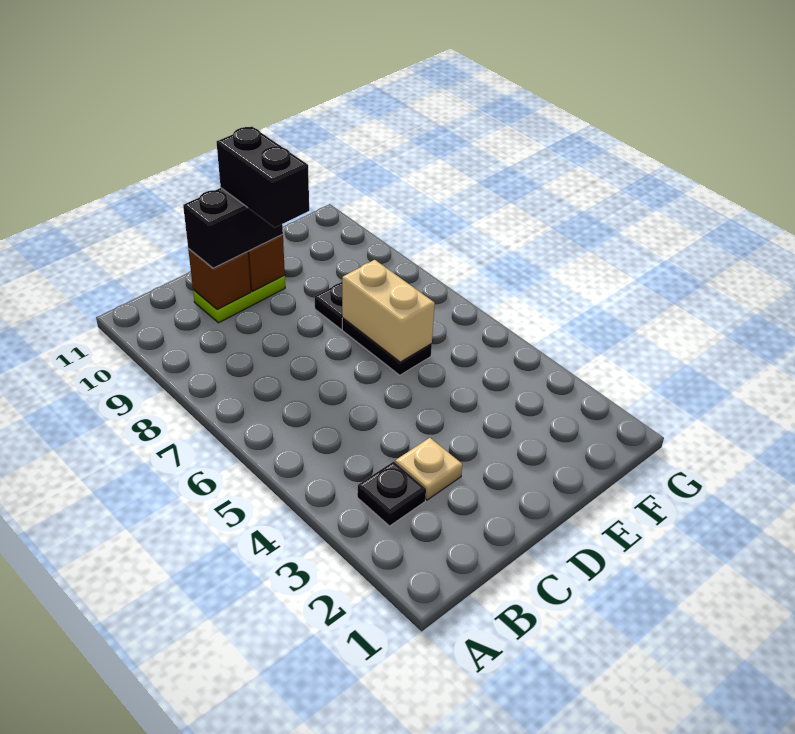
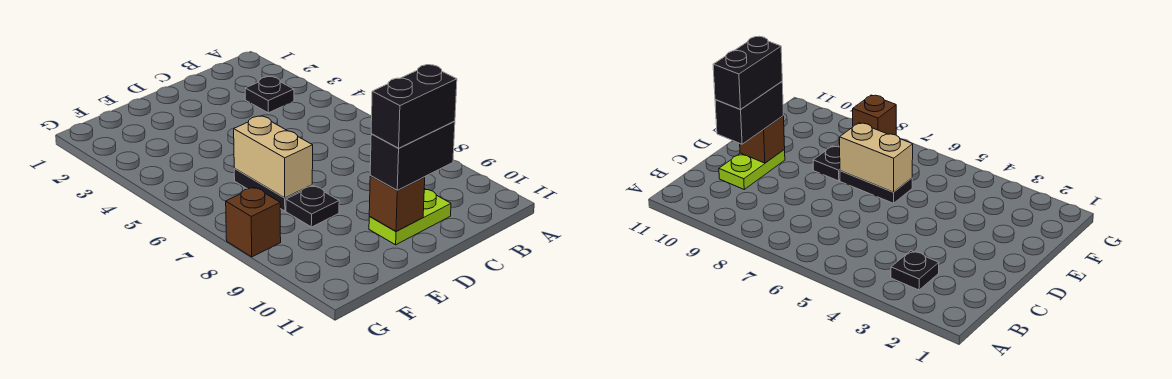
tan plate C3 level 1 -> none
brown brick C10 level 2 -> brown brick G8 level 1
black brick D9:D10 level 4 -> black brick C10:D10 level 4

